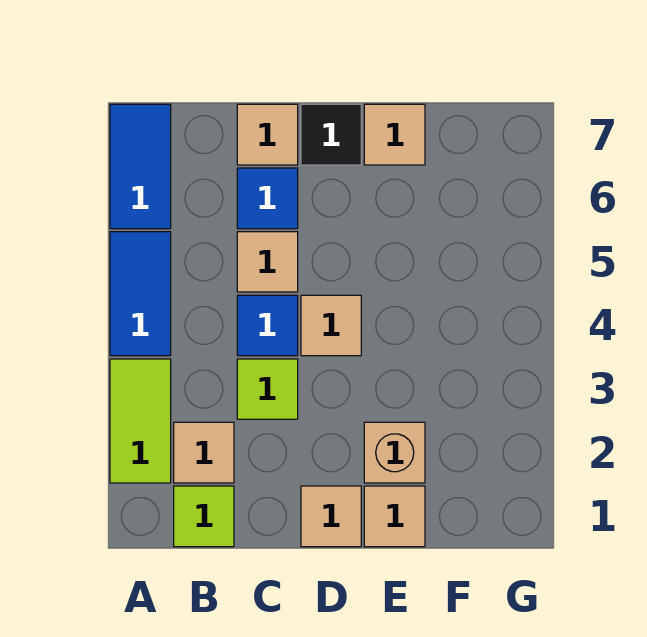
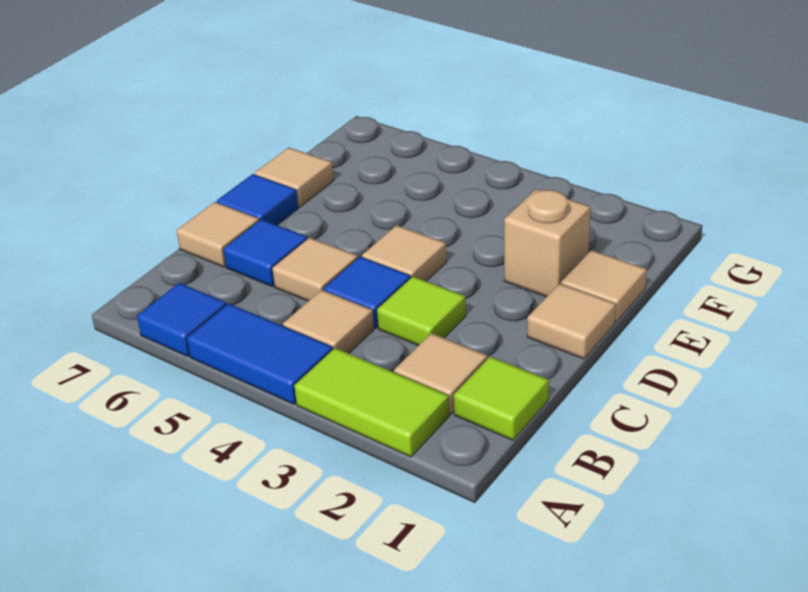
blue tile A6:A7 level 1 -> blue tile A6 level 1
none -> tan tile B4 level 1
black tile D7 level 1 -> blue tile D7 level 1

